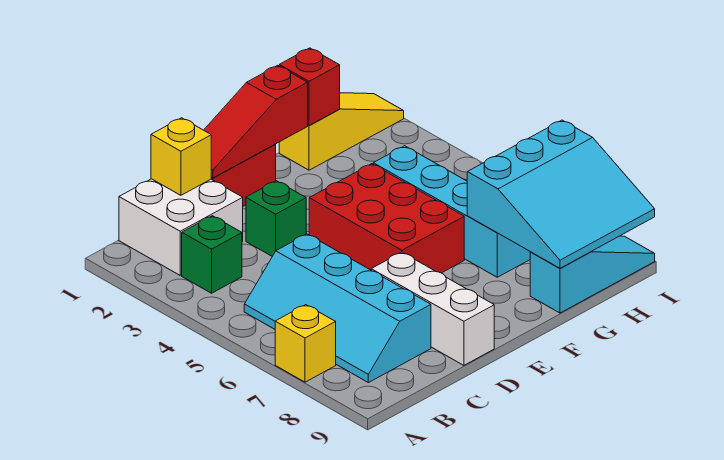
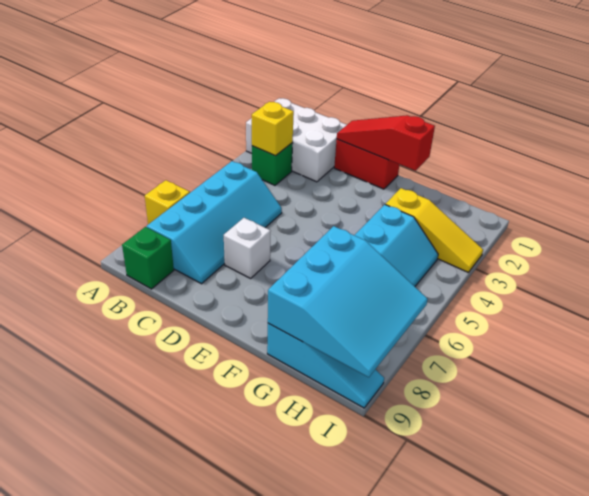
white brick B1:C2 level 1 -> white brick A1:C2 level 1
cyan slope B5:C8 level 1 top C -> cyan slope B5:C8 level 1 top B
yellow brick C1 level 2 -> yellow brick B3 level 2
green brick D3 level 1 -> green brick B9 level 1
white brick D7:D9 level 1 -> white brick D7 level 1
red brick E4:F6 level 1 -> none
yellow slope G1:I1 level 1 top G -> yellow slope G3:I3 level 1 top G
red brick G1 level 2 -> none
cyan slope G7:I9 level 2 top 7 -> cyan slope G7:I9 level 2 top G

